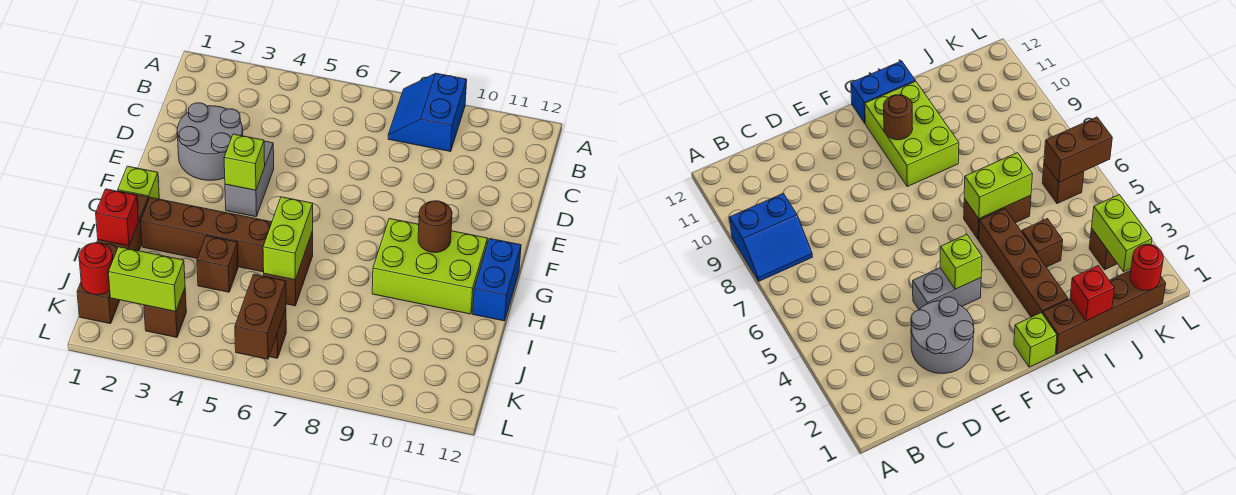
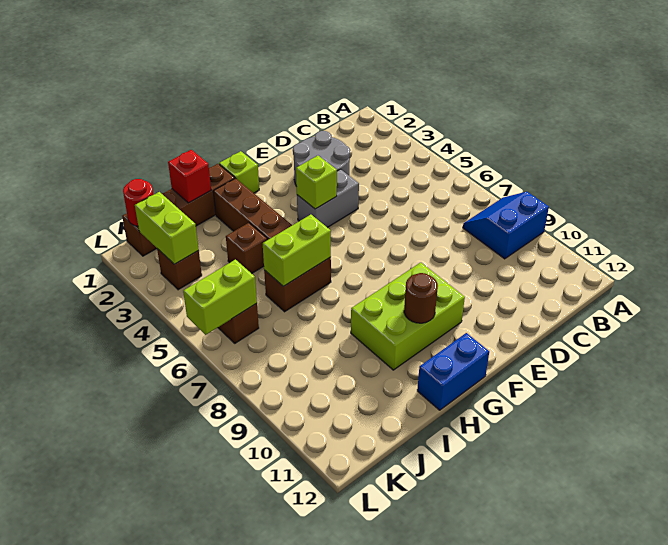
lime brick G9:H11 level 1 -> lime brick F9:H10 level 1
brown brick K6:L6 level 2 -> lime brick K6:L6 level 2

